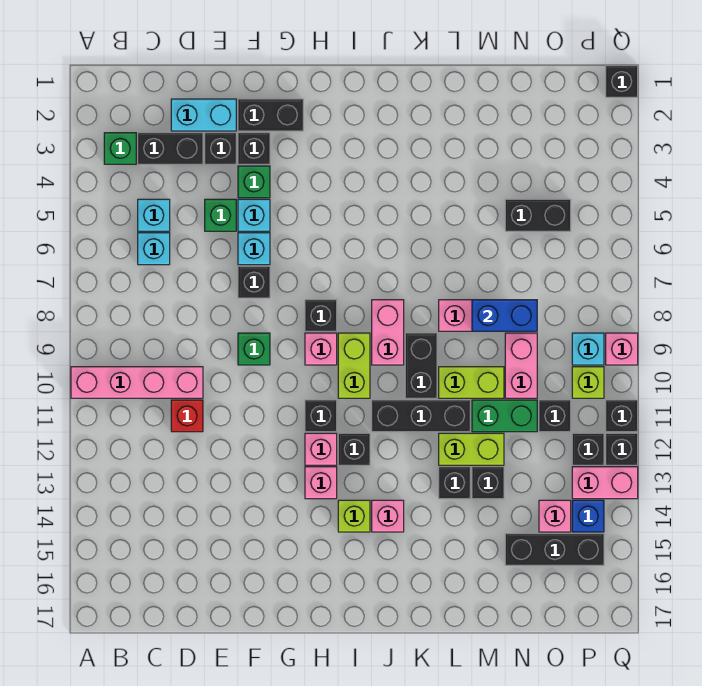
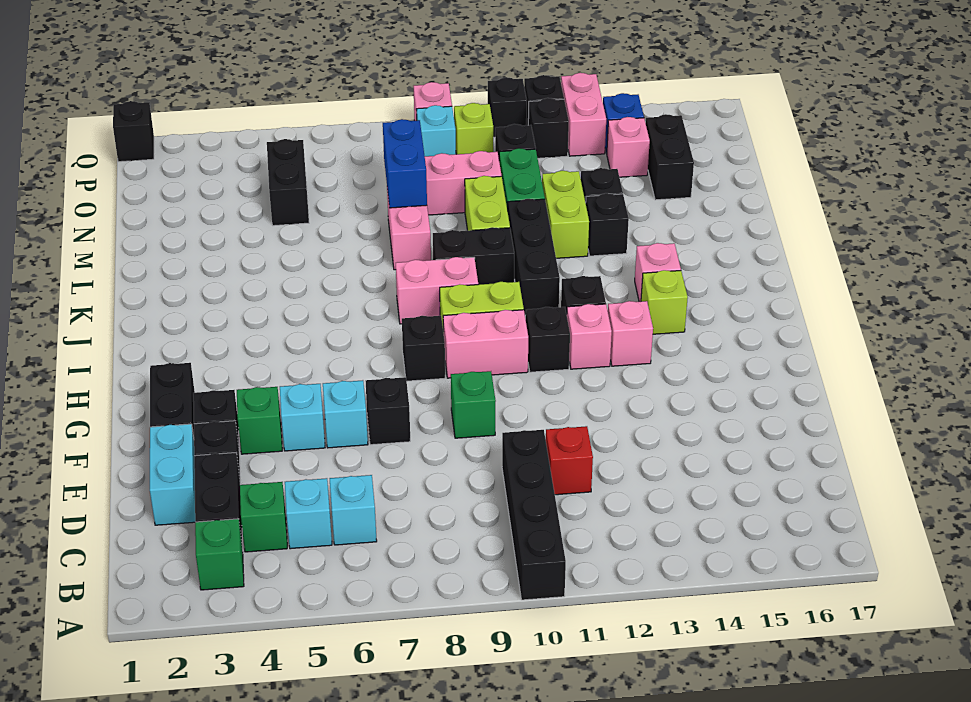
pink brick A10:D10 level 1 -> black brick A10:D10 level 1
green brick E5 level 1 -> green brick C4 level 1
pink brick H9 level 1 -> pink brick H9:H10 level 1
black brick N15:P15 level 1 -> black brick N15:O15 level 1

